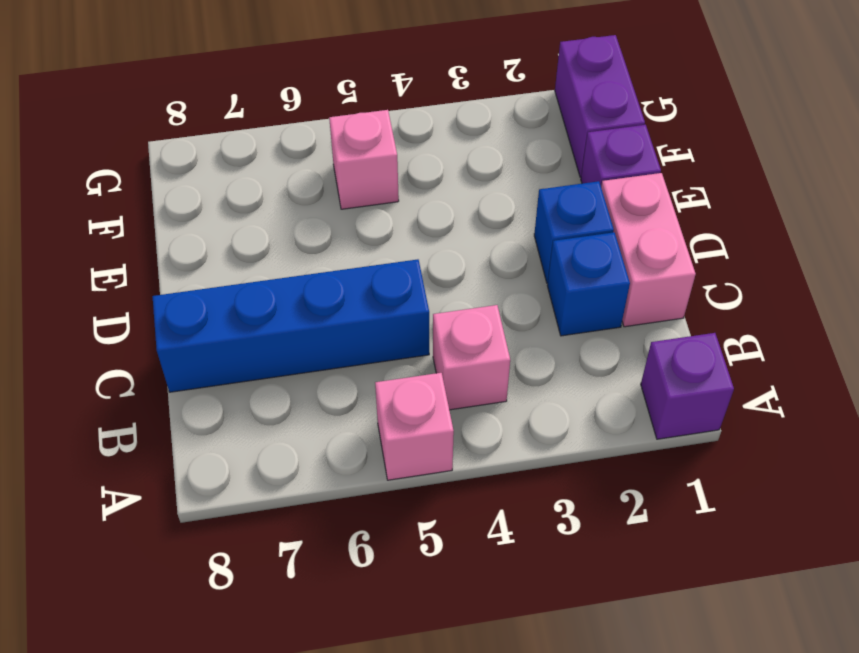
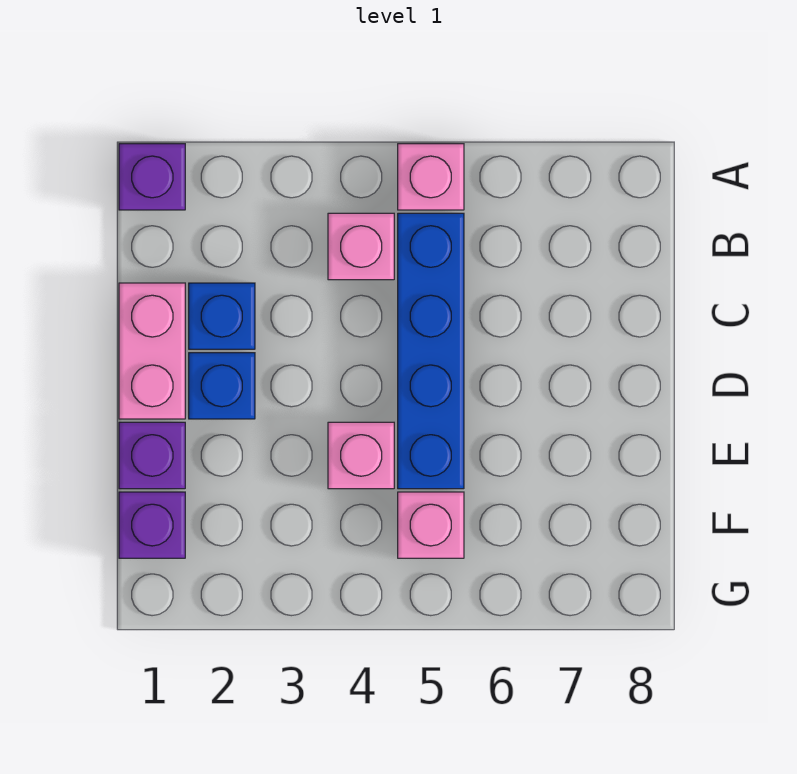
blue brick C5:C8 level 1 -> blue brick B5:E5 level 1
none -> pink brick E4 level 1
purple brick F1:G1 level 1 -> purple brick F1 level 1

